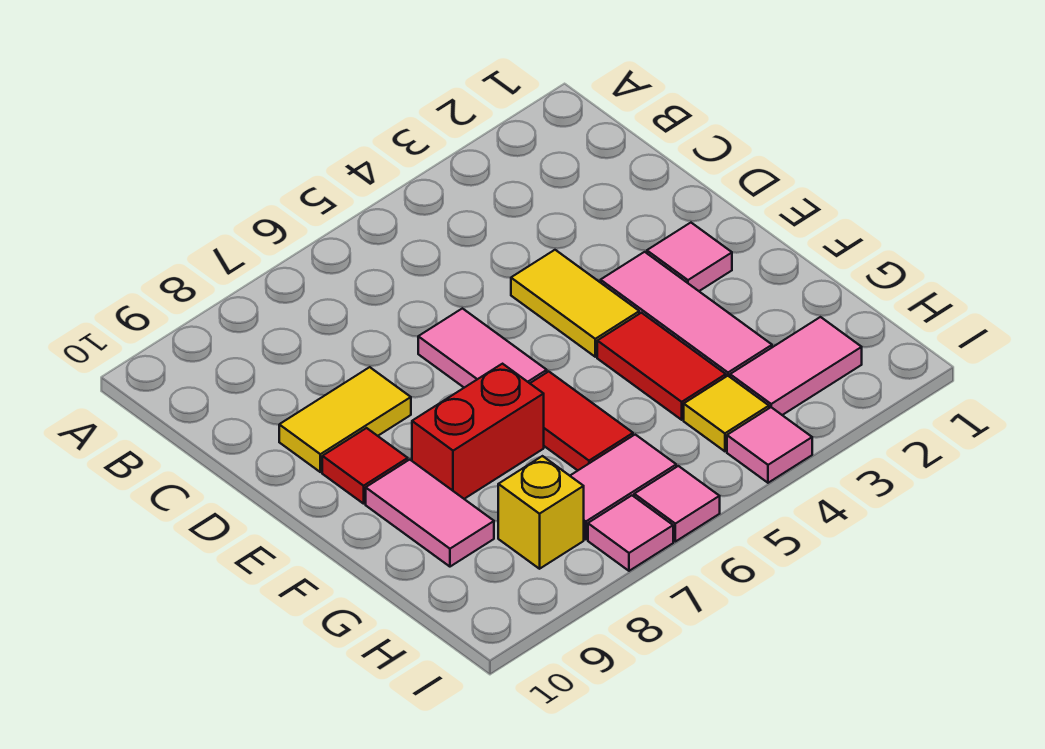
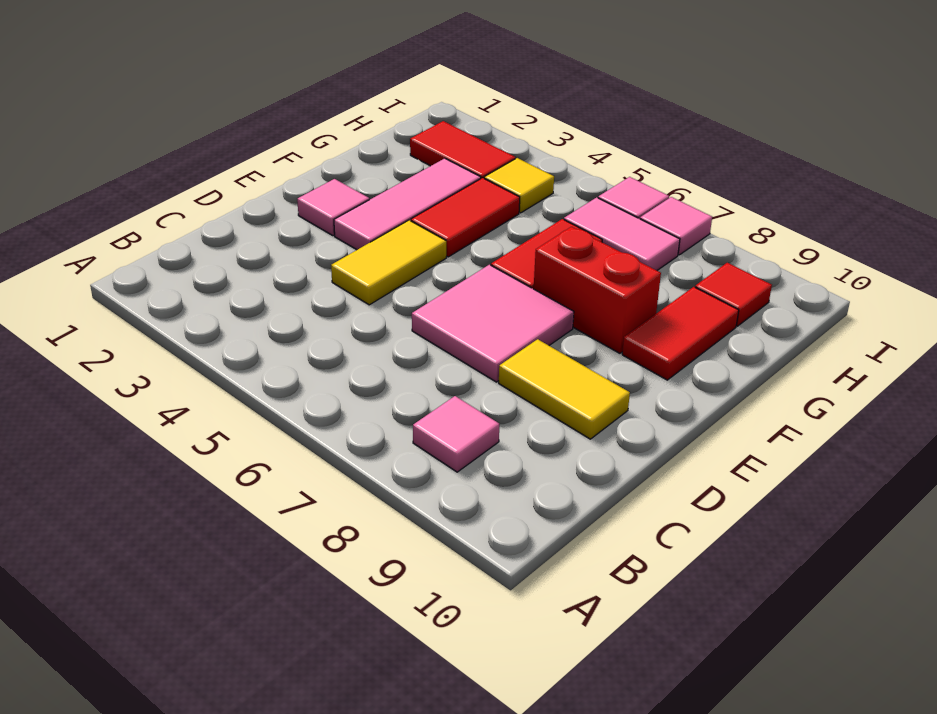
pink tile D6:E6 level 1 -> pink tile D6:E7 level 1
red tile E9 level 1 -> red tile H9 level 1
pink tile F9:G9 level 1 -> red tile F9:G9 level 1
pink tile H2:H3 level 1 -> red tile H2:H3 level 1
yellow brick H8 level 1 -> none
pink tile I4 level 1 -> pink tile B8 level 1

